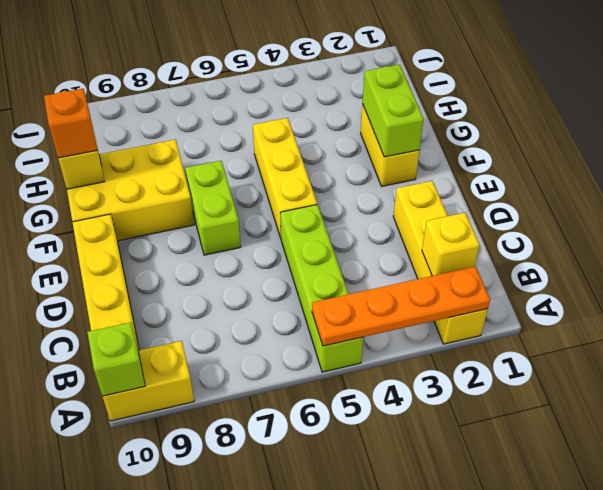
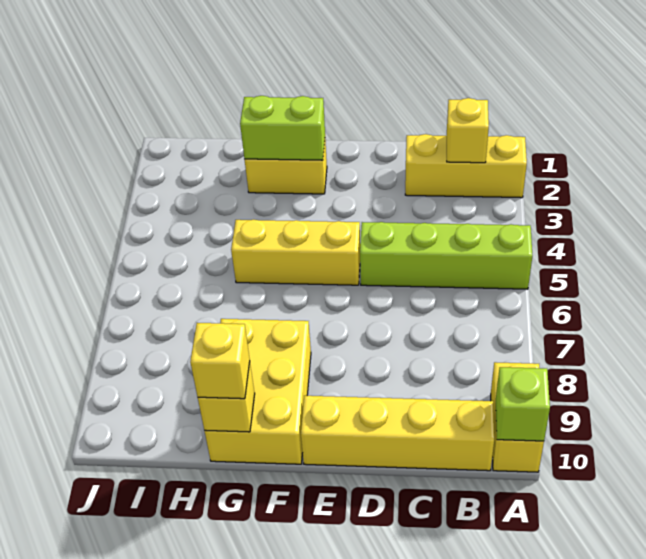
yellow brick A2:D2 level 1 -> yellow brick A2:C2 level 1
orange plate A2:A5 level 2 -> none
lime brick E7:F7 level 1 -> none
orange brick G10 level 3 -> yellow brick G10 level 3

